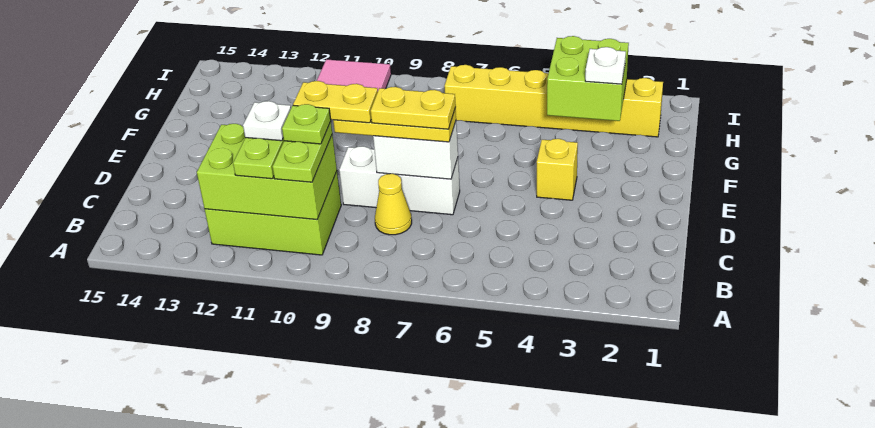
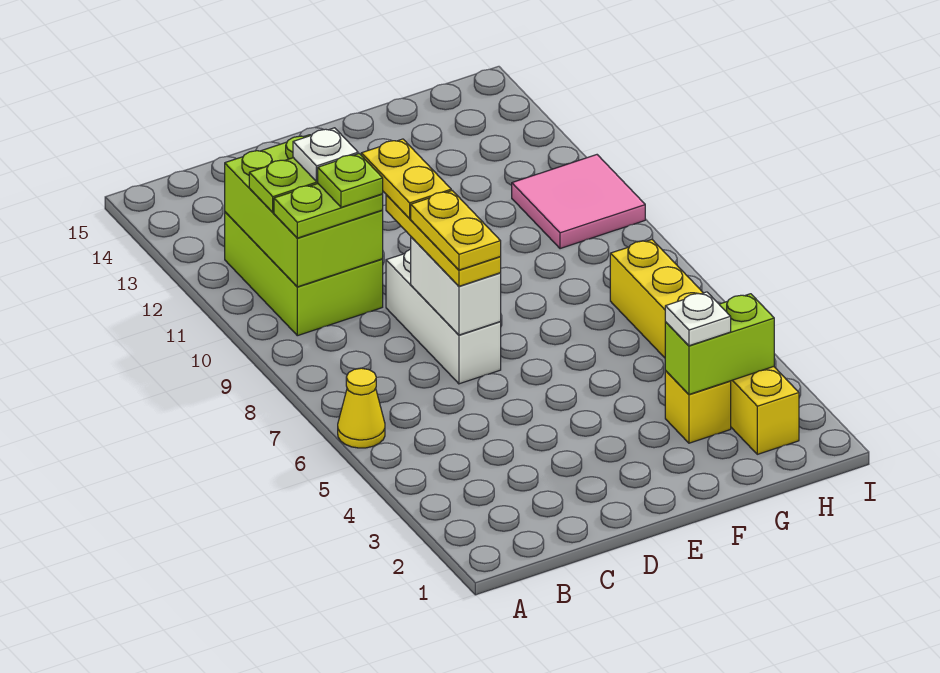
yellow cone C8 level 1 -> yellow cone A6 level 1
yellow brick E4 level 1 -> yellow brick G3 level 1
lime brick G3:H4 level 2 -> lime brick G3:H3 level 2

